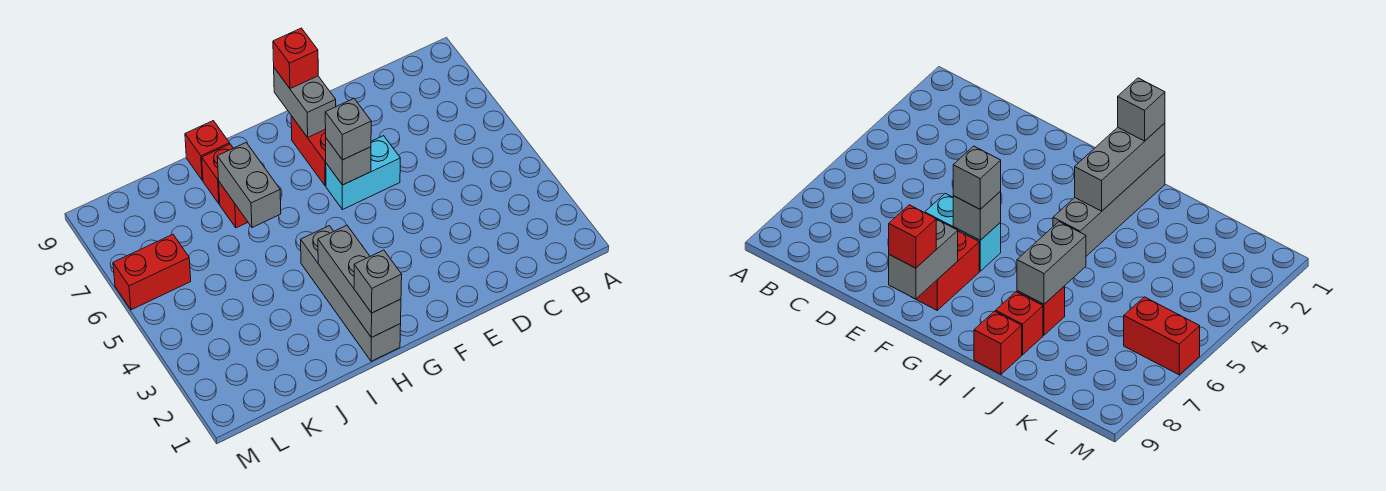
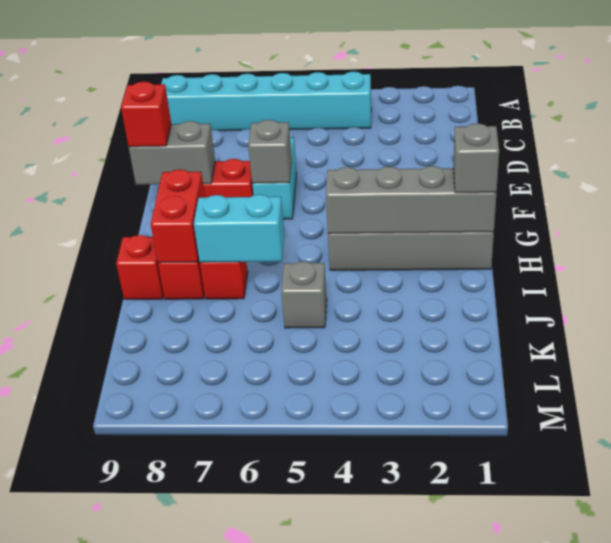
none -> cyan brick B4:B9 level 1
grey brick F6 level 3 -> grey brick J5 level 1
grey brick H1:H3 level 2 -> grey brick H1:H4 level 2
grey brick I6:I7 level 2 -> cyan brick I6:I7 level 2
red brick L6:M6 level 1 -> red brick H8:I8 level 2

